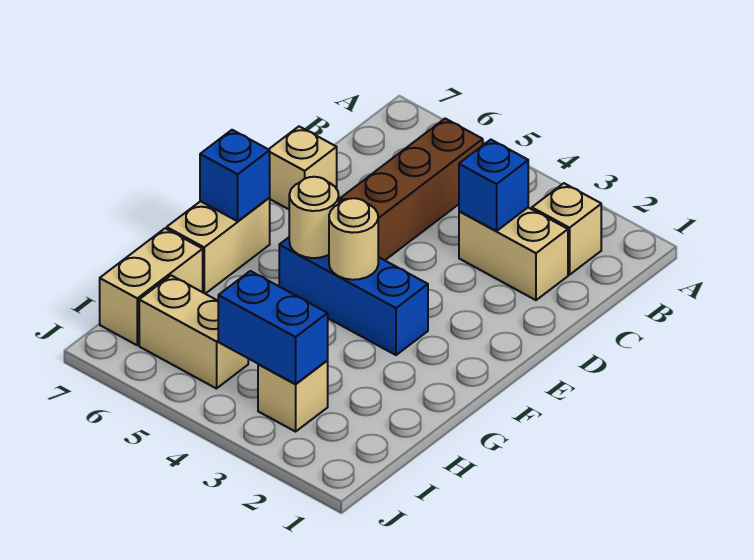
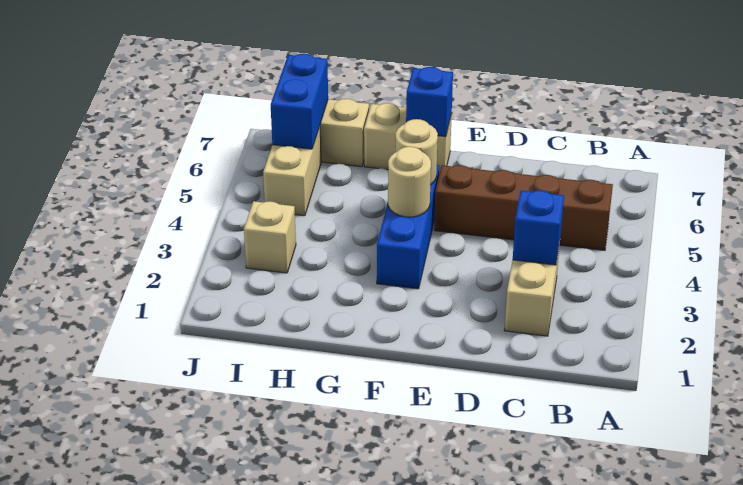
tan brick B2 level 1 -> none
tan brick D7 level 1 -> none
blue brick I3:I4 level 2 -> blue brick I6:I7 level 2

